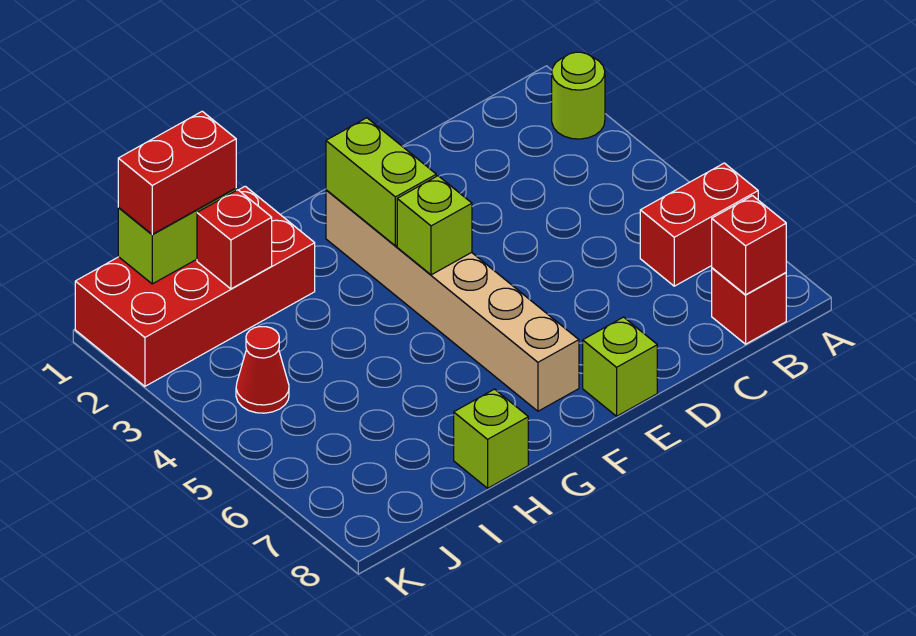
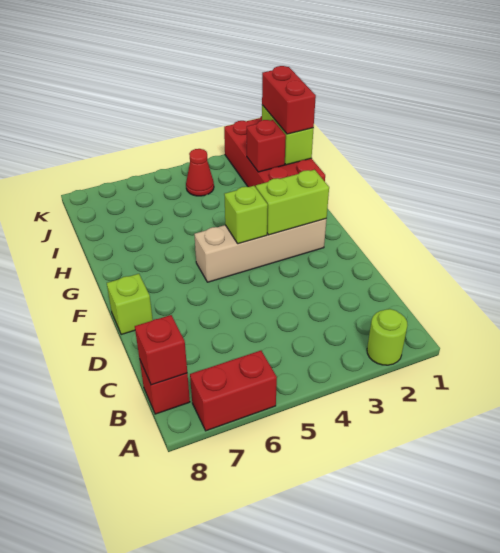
red brick A6:B6 level 1 -> red brick A6:A7 level 1
tan brick F2:F7 level 1 -> tan brick F2:F5 level 1
lime brick H8 level 1 -> none

